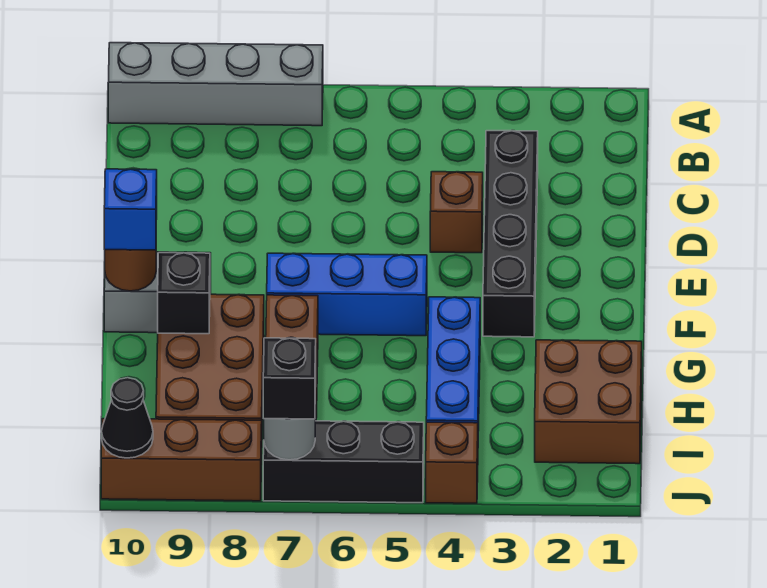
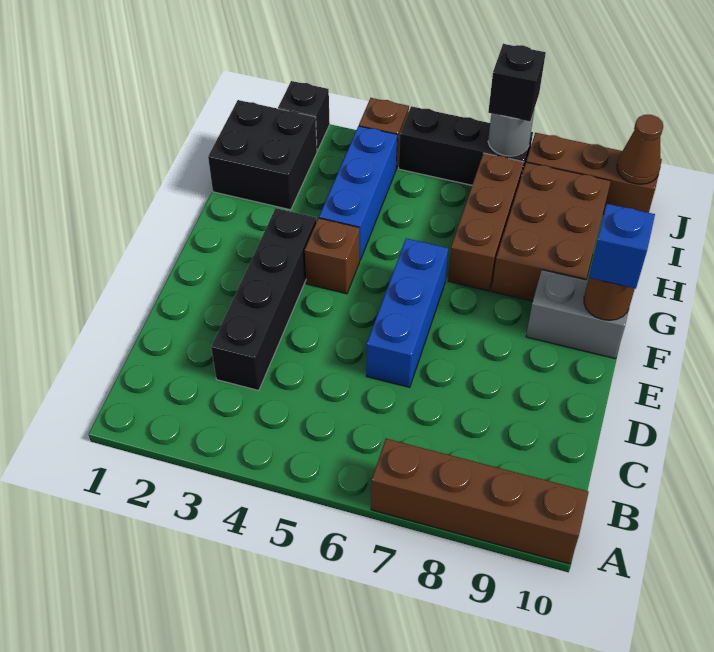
grey brick A7:A10 level 1 -> brown brick A7:A10 level 1
brown brick D4 level 1 -> brown brick F4 level 1
blue brick F5:F7 level 1 -> blue brick D6:F6 level 1
black brick G9 level 2 -> black brick J2 level 1
brown brick H1:I2 level 1 -> black brick H1:I2 level 1
black cone J10 level 2 -> brown cone J10 level 2

